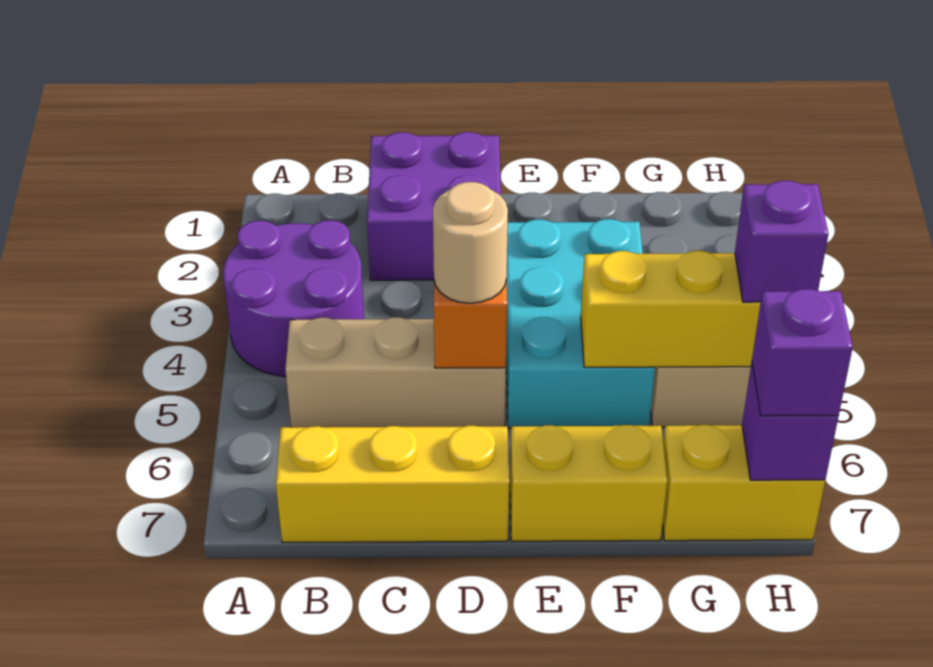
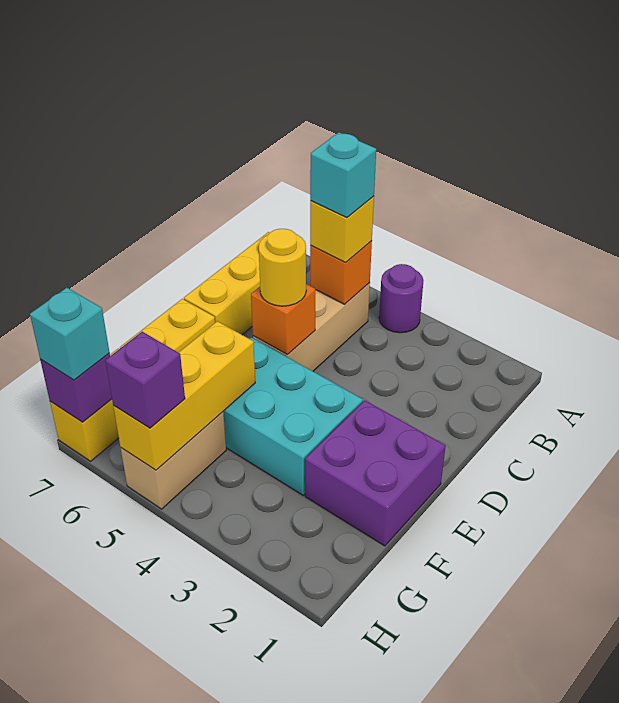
purple round brick A3:B4 level 1 -> purple round brick A4 level 1
none -> orange brick B5 level 2
none -> yellow brick B5 level 3
none -> cyan brick B5 level 4
purple brick C1:D2 level 1 -> purple brick E1:F2 level 1
tan round brick D5 level 3 -> yellow round brick D5 level 3
purple brick H7 level 3 -> cyan brick H7 level 3

